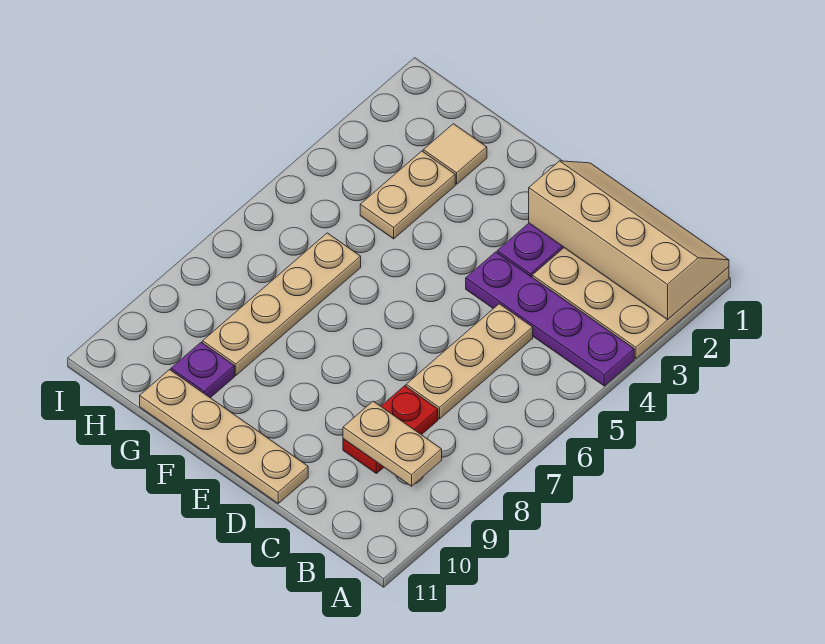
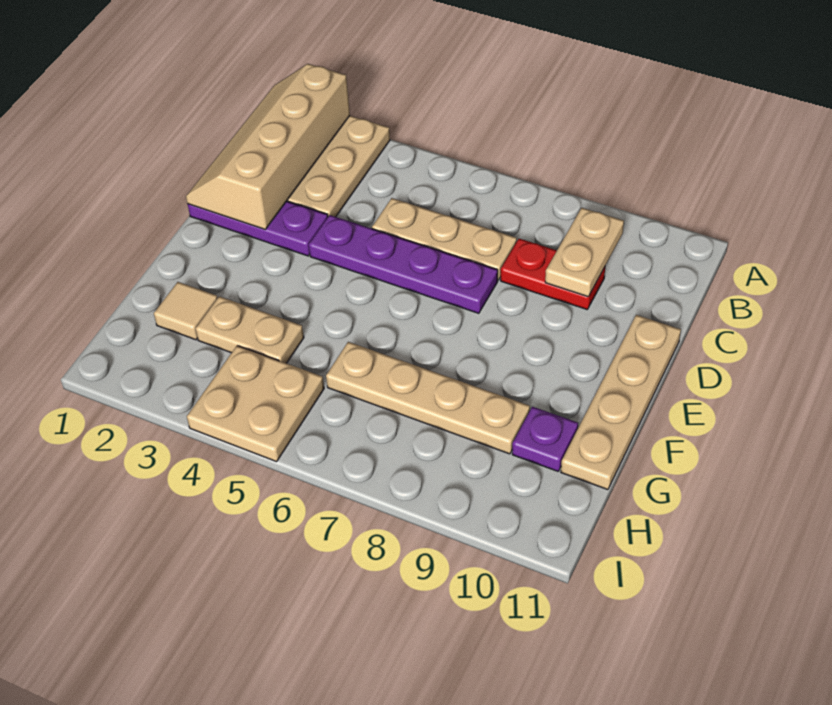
purple plate A4:D4 level 1 -> purple plate D4:D7 level 1
none -> tan plate H4:I5 level 1

